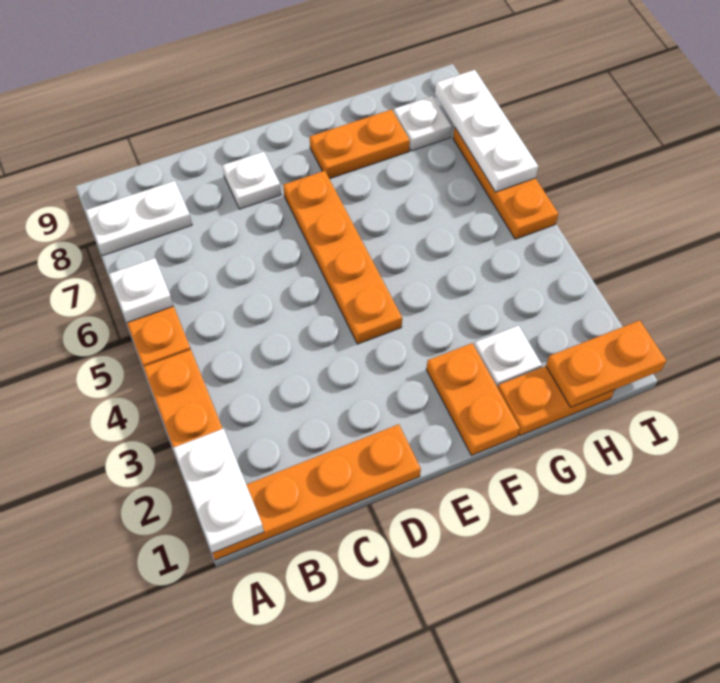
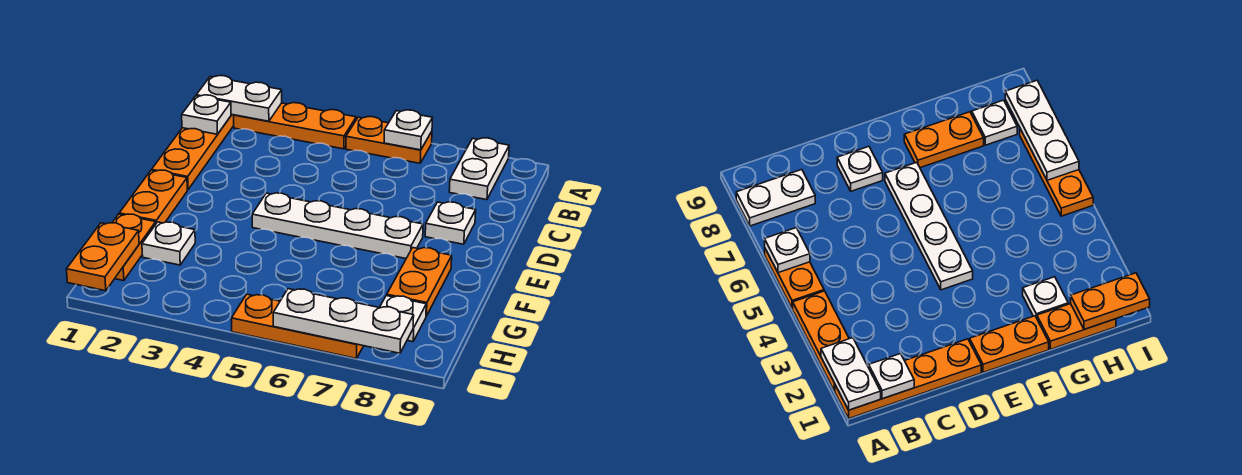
none -> white plate B1 level 2
orange plate E4:E7 level 1 -> white plate E4:E7 level 1
orange plate F1:F2 level 1 -> orange plate E1:F1 level 1

